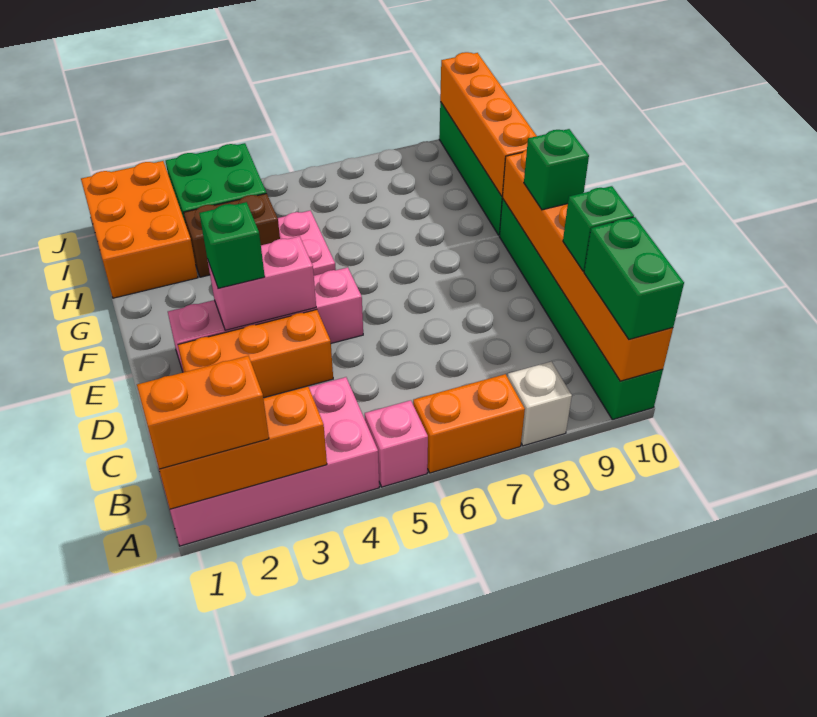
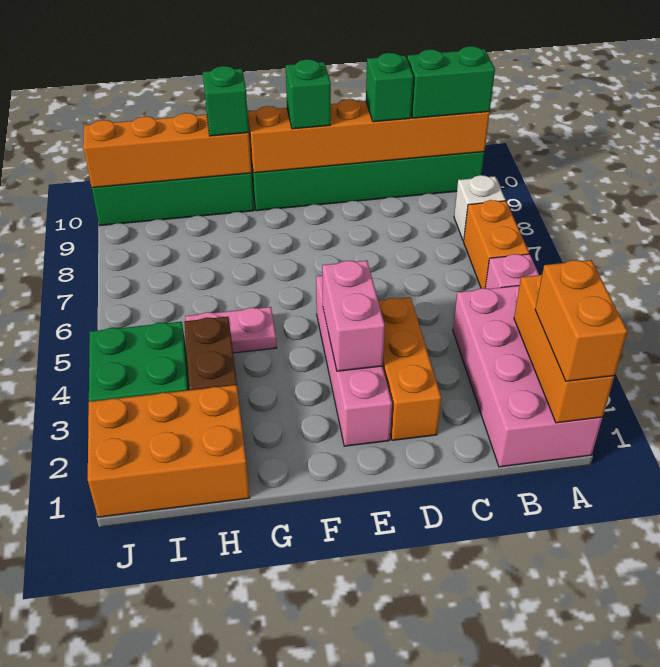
green brick E3 level 3 -> green brick G10 level 3

